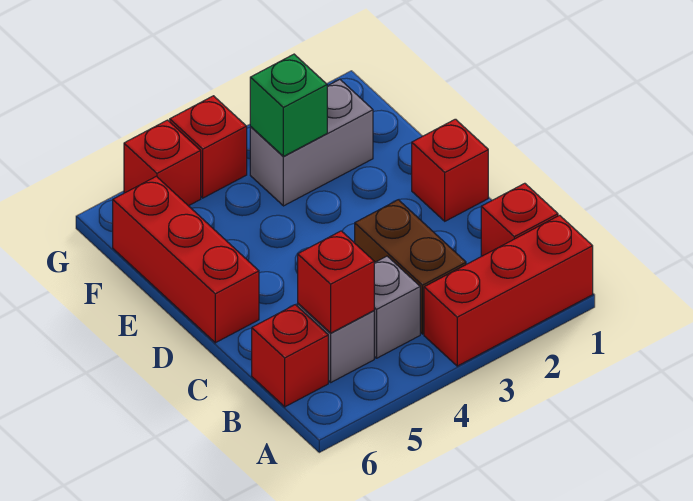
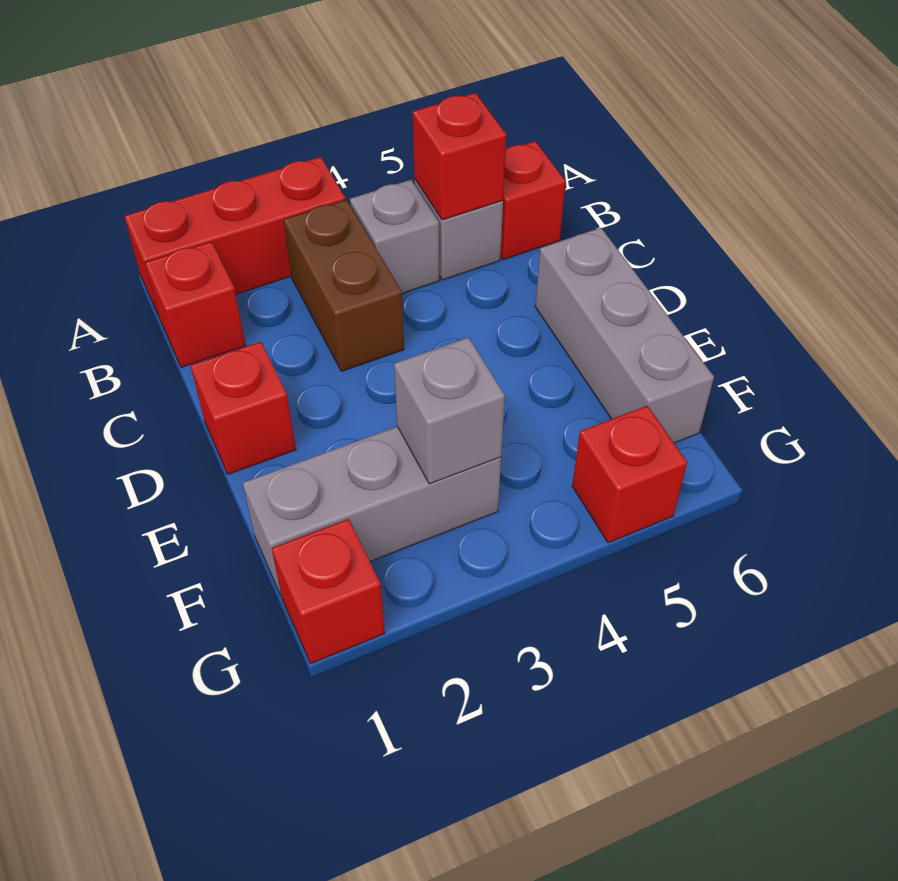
red brick D6:F6 level 1 -> grey brick D6:F6 level 1
grey brick F2:F3 level 1 -> grey brick F1:F3 level 1
green brick F3 level 2 -> grey brick F3 level 2
red brick G4 level 1 -> red brick G1 level 1

